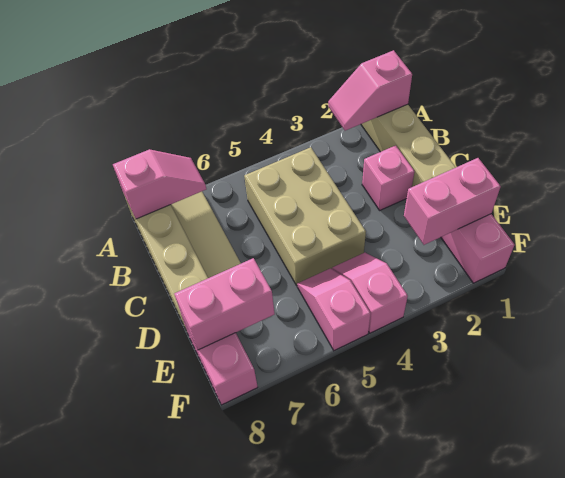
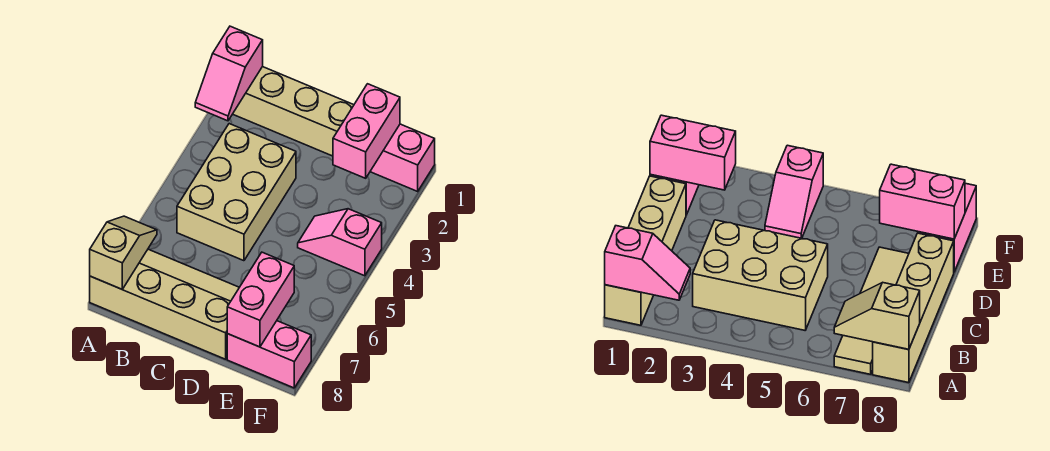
pink slope A7:A8 level 2 top 8 -> tan slope A7:A8 level 2 top 8
tan brick B4:D5 level 1 -> tan brick B3:C5 level 1
pink brick C2 level 1 -> none
pink slope E5:F5 level 1 top F -> none

